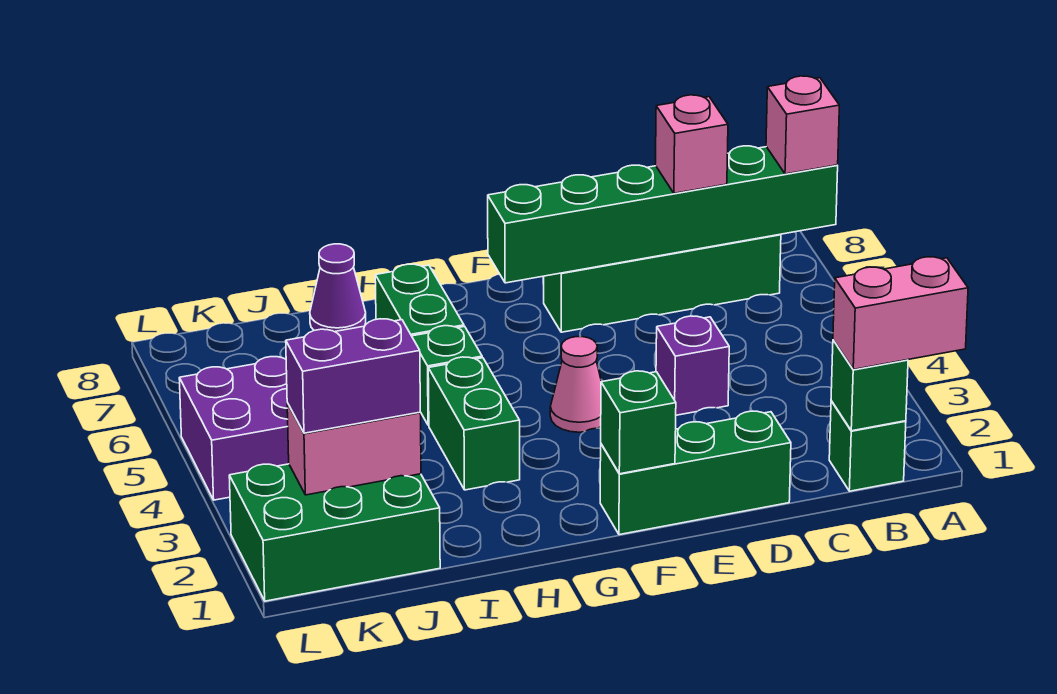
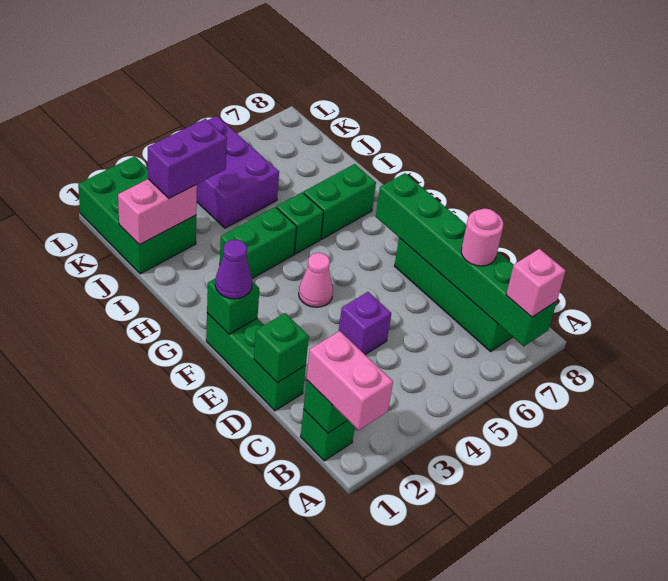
pink brick C7 level 3 -> pink round brick C7 level 3
none -> green brick D1 level 2
purple cone I8 level 1 -> purple cone F1 level 3
pink brick J2:K2 level 2 -> pink brick J1:J2 level 2
purple brick J2:K2 level 3 -> purple brick J2:J3 level 3

